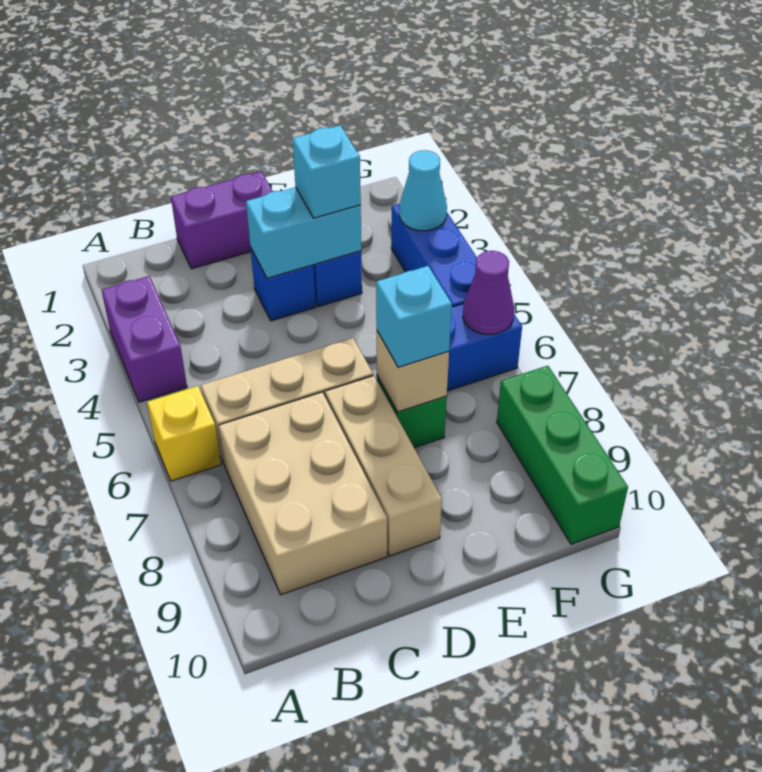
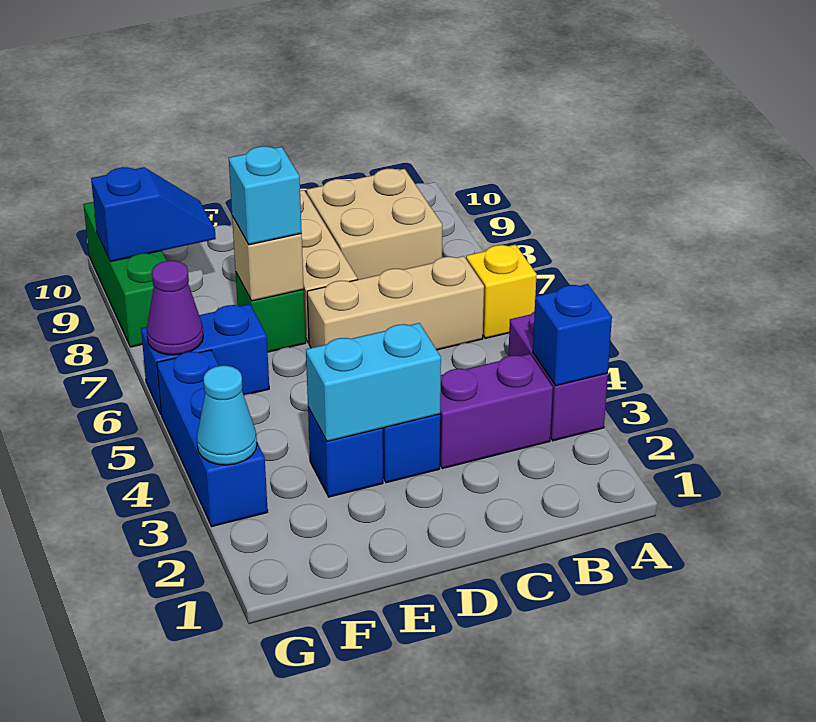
none -> blue brick A3 level 2
tan brick B7:C9 level 1 -> tan brick B8:C9 level 1
purple brick C1:D1 level 1 -> purple brick B3:C3 level 1
cyan brick E3 level 3 -> none
none -> blue slope F9:G9 level 2 top G

